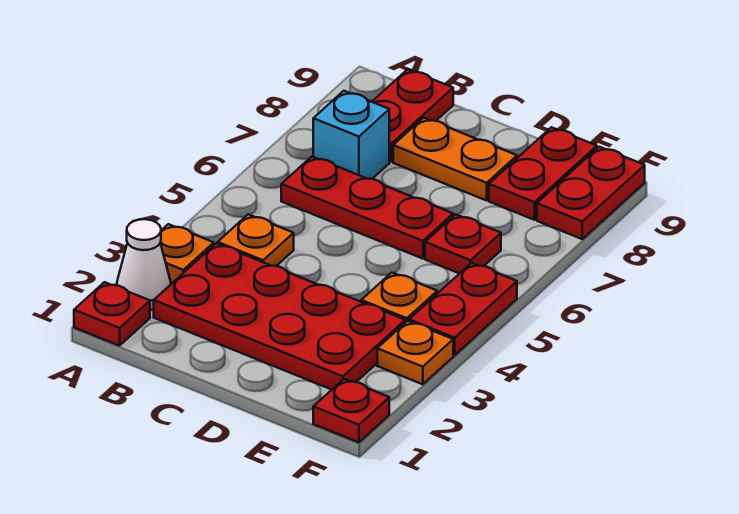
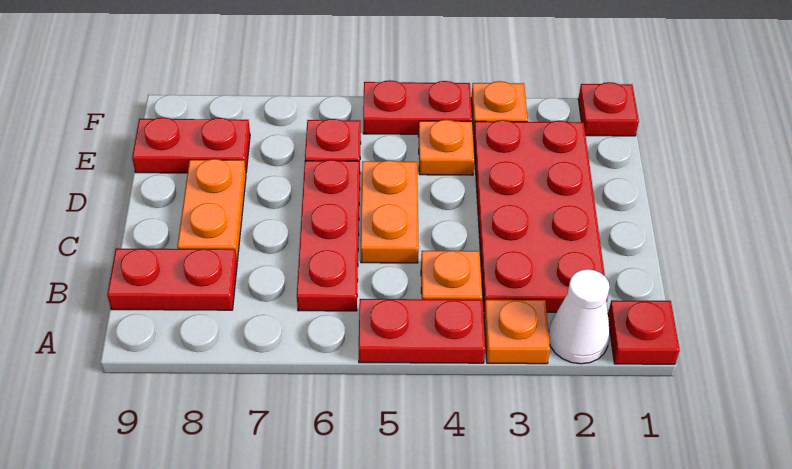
cyan brick B7 level 1 -> none
none -> orange plate C5:D5 level 1
red plate F8:F9 level 1 -> red plate A4:A5 level 1

